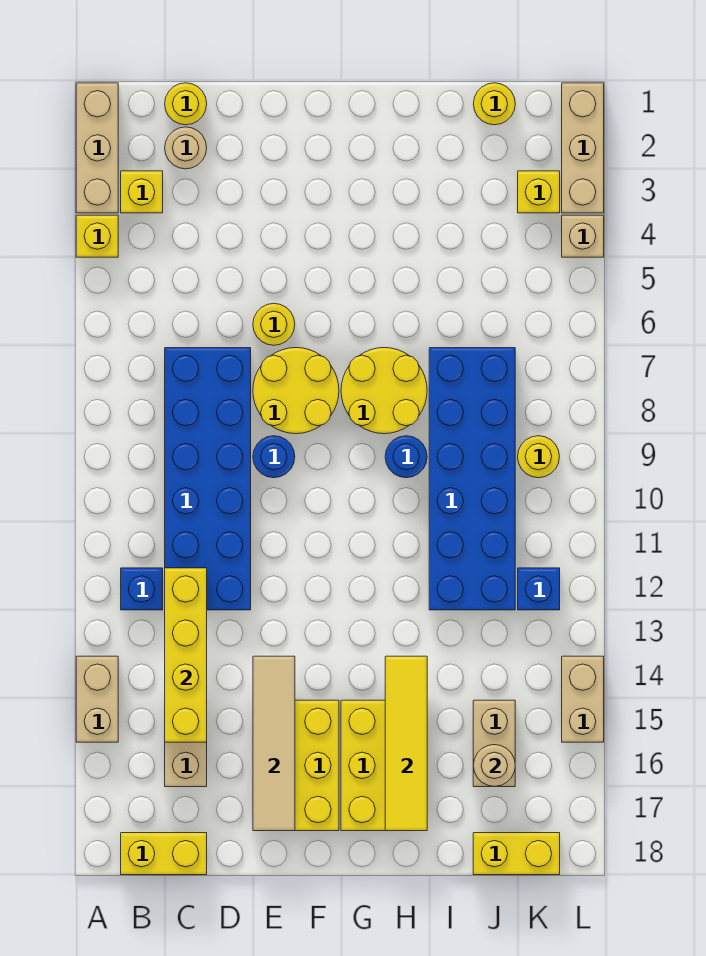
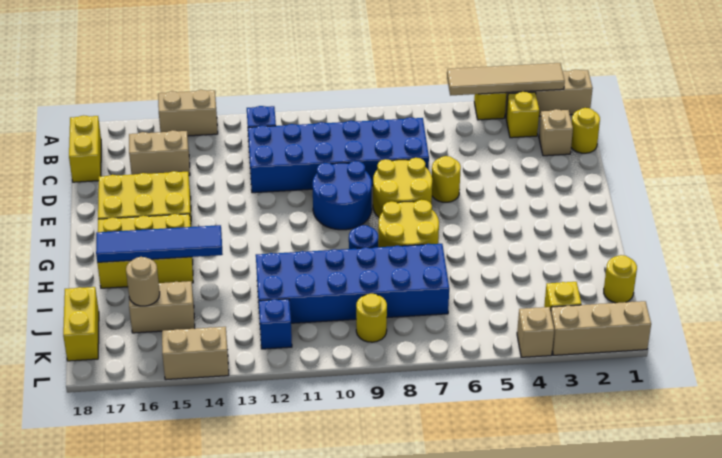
tan round brick C2 level 1 -> tan brick C2 level 1
yellow brick C12:C15 level 2 -> none
blue round brick E9 level 1 -> blue round brick E9:F10 level 1
tan tile E14:E17 level 2 -> tan tile A2:A5 level 2
yellow tile H14:H17 level 2 -> blue tile H14:H17 level 2

